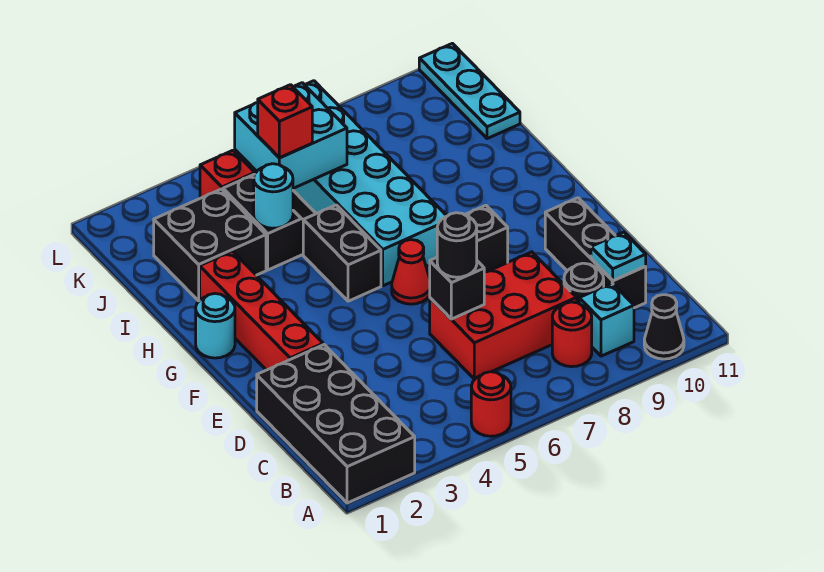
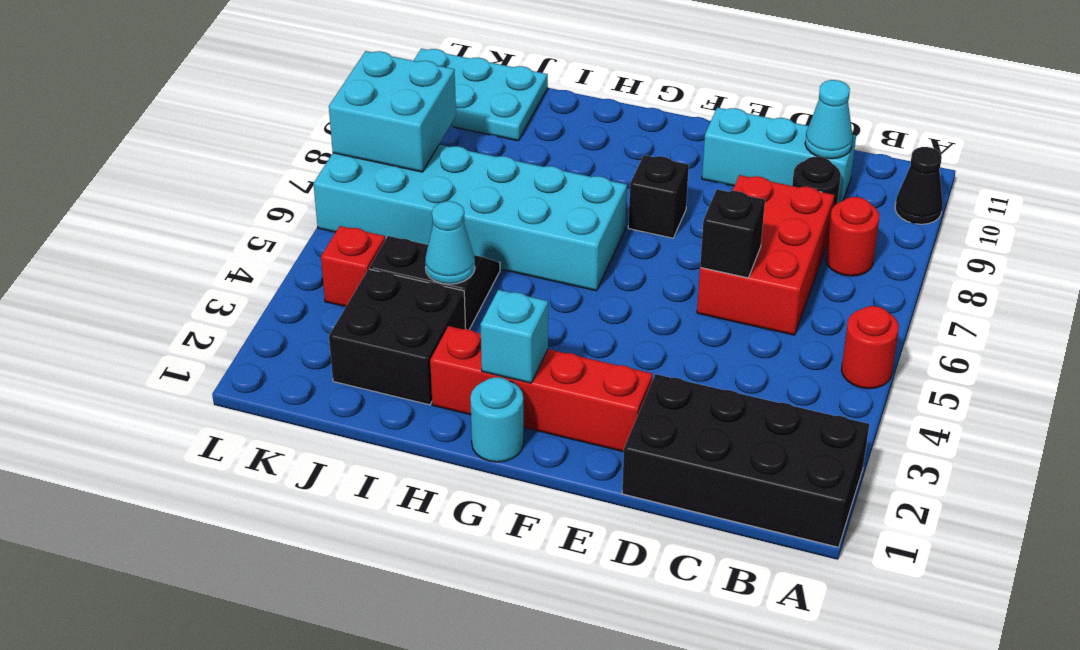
cyan brick B9 level 1 -> cyan brick G2 level 2
black brick C10:E10 level 1 -> cyan brick C10:E10 level 1
cyan plate C10 level 2 -> cyan cone C10 level 2
black round brick D6 level 3 -> none
red cone F6 level 1 -> none
black brick G5:H5 level 1 -> none
cyan round brick I4 level 2 -> cyan cone I4 level 2
cyan brick J5:K6 level 2 -> cyan brick K7:L8 level 2
red brick J5 level 3 -> none
cyan plate J11:L11 level 1 -> cyan plate J10:L11 level 1

